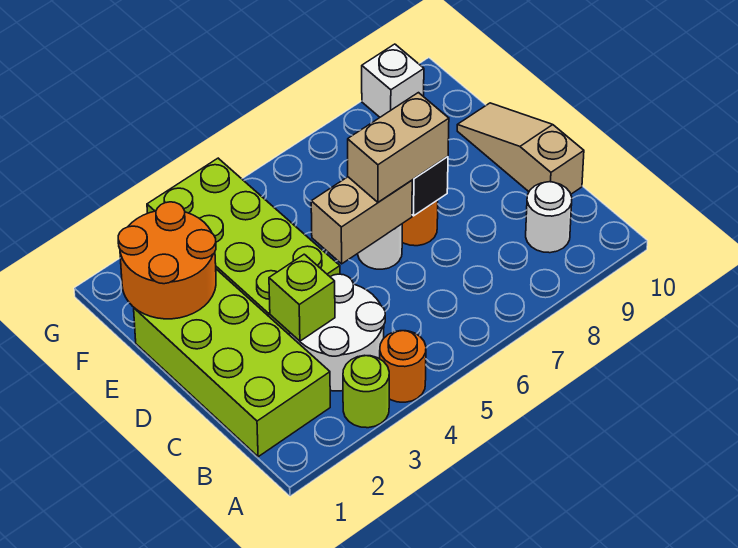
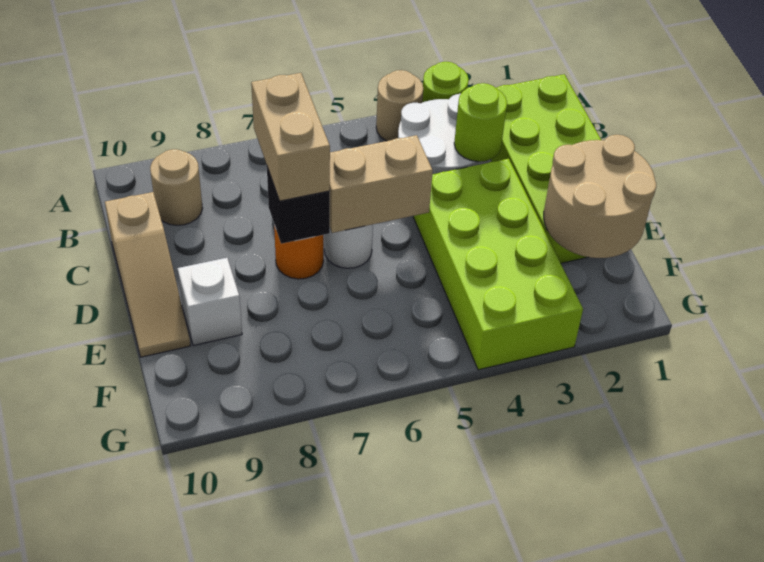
orange round brick A4 level 1 -> tan round brick A4 level 1
white round brick B9 level 1 -> tan round brick B9 level 1
lime brick C3 level 2 -> lime round brick C3 level 2
tan brick D6:D7 level 3 -> tan brick C7:D7 level 3
orange round brick E1:F2 level 2 -> tan round brick E1:F2 level 2
white brick G9 level 1 -> white brick E9 level 1

